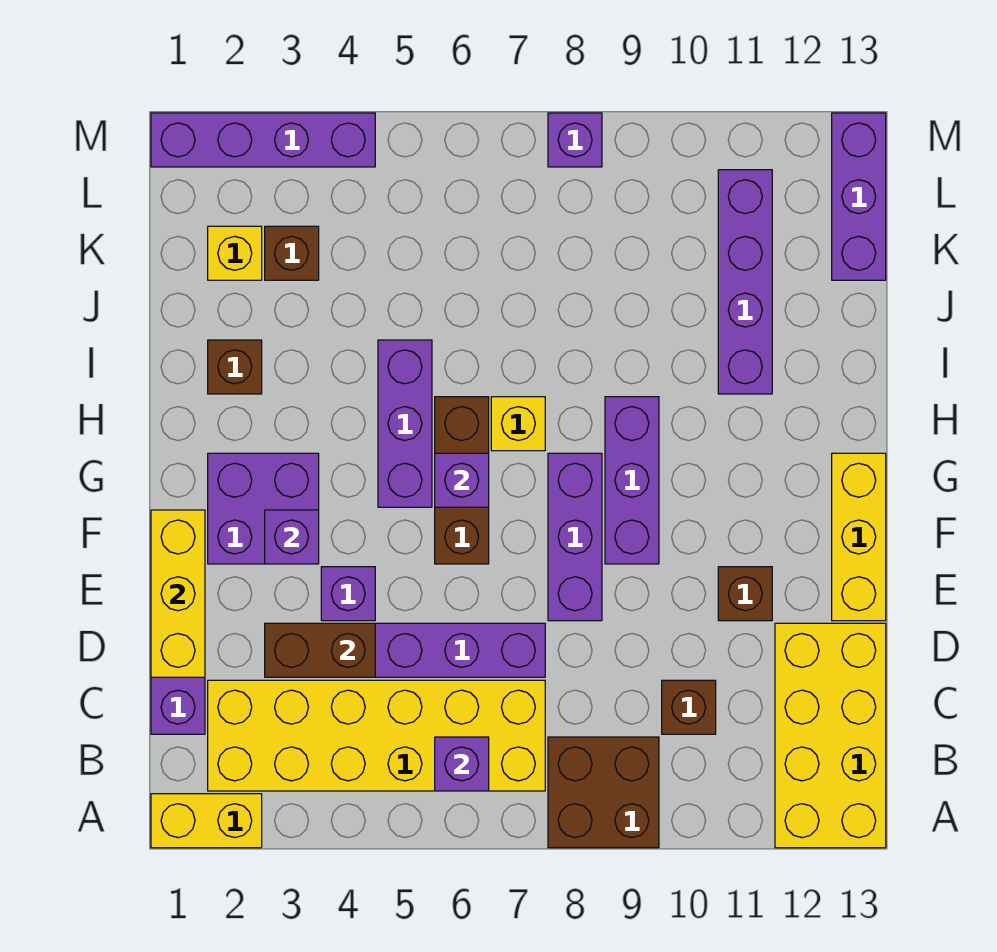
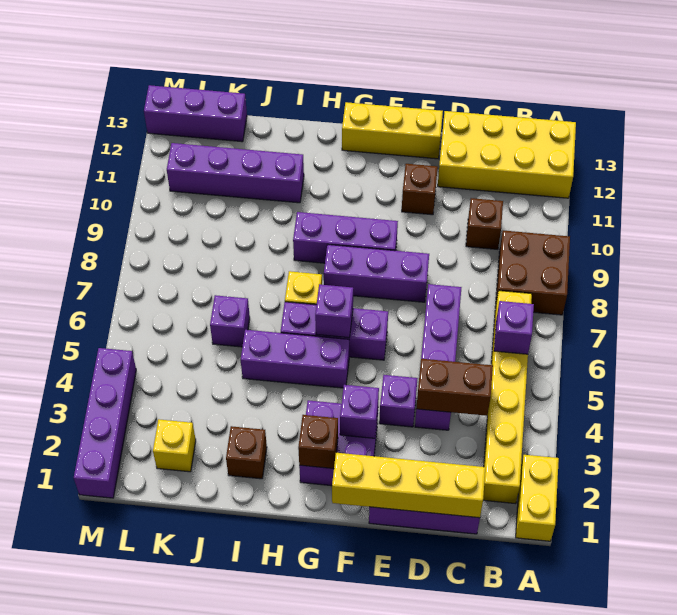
yellow brick B2:C7 level 1 -> yellow brick B2:B7 level 1
yellow brick D1:F1 level 2 -> yellow brick C1:F1 level 2
brown brick D3:D4 level 2 -> brown brick C4:D4 level 2
brown brick F6:H6 level 1 -> purple brick F6:H6 level 1
brown brick K3 level 1 -> brown brick G2 level 2
purple brick M8 level 1 -> purple brick J6 level 1

